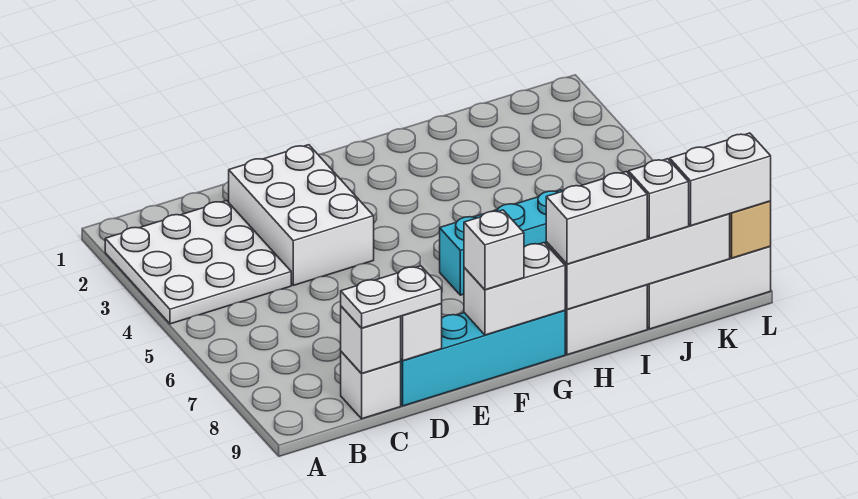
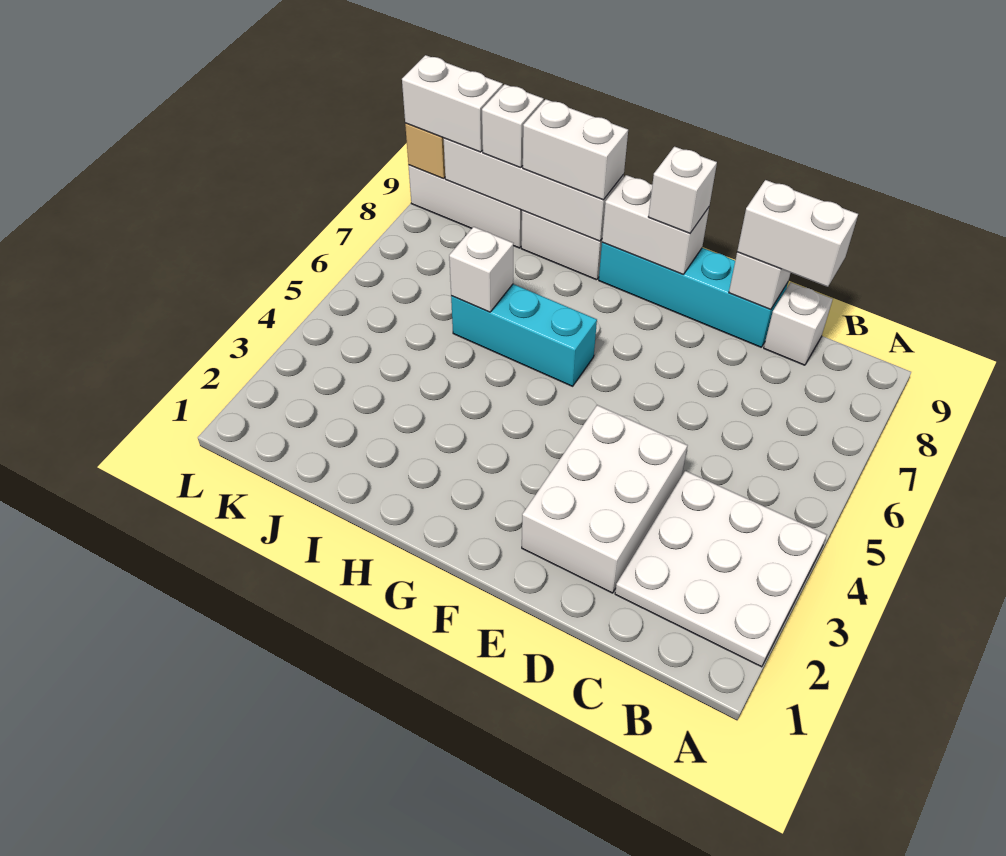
white brick C9 level 2 -> white brick I6 level 2
white plate C9:D9 level 3 -> white brick C9:D9 level 3

